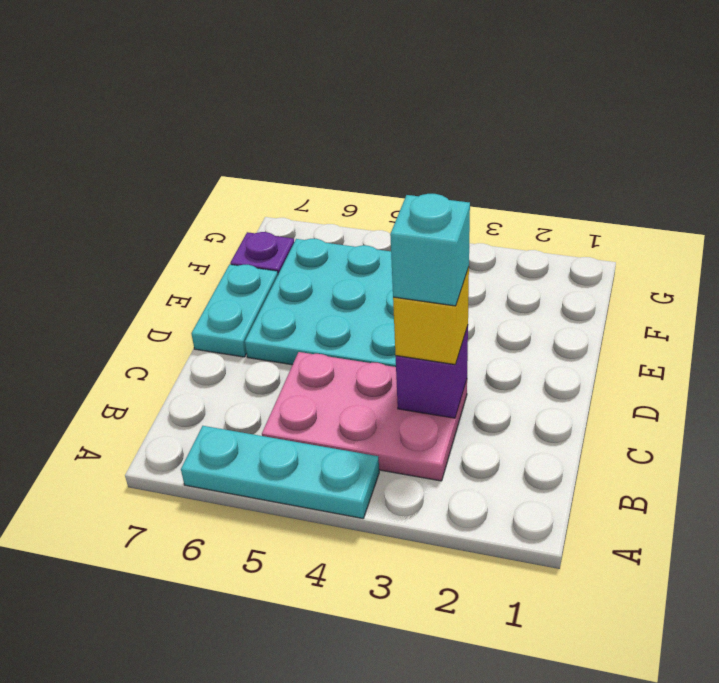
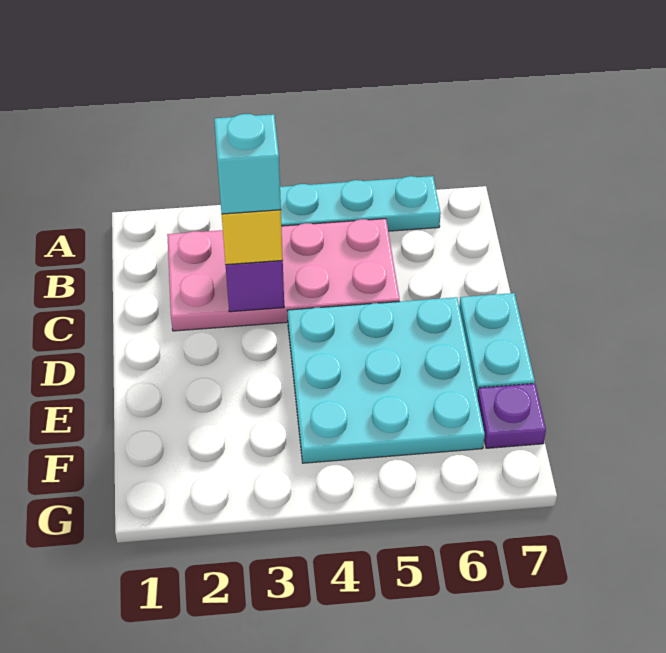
pink plate B3:C5 level 1 -> pink plate B2:C5 level 1

